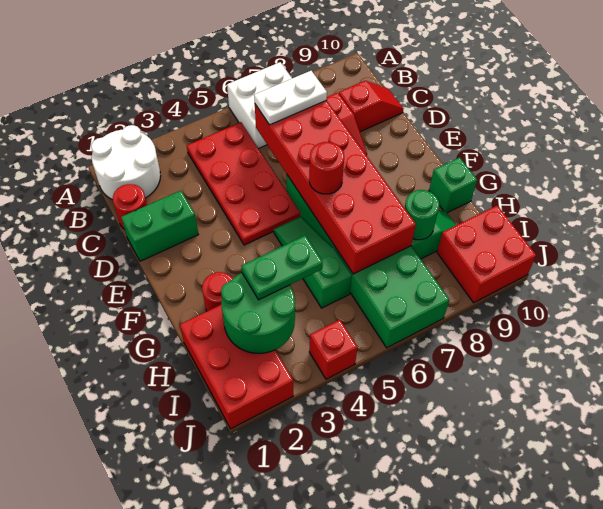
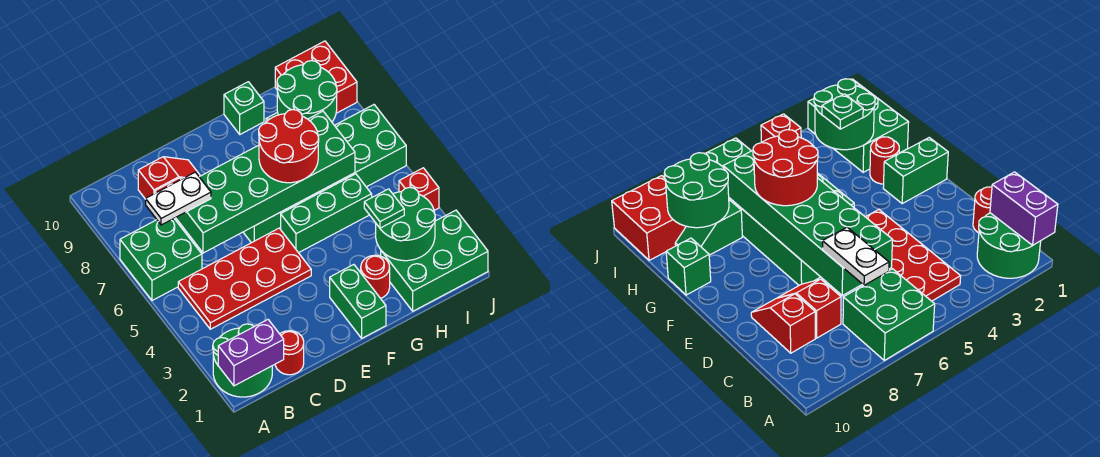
white round brick A1:B2 level 1 -> green round brick A1:B2 level 1
none -> purple brick A1:B1 level 2
white brick A6:B7 level 1 -> green brick A6:B7 level 1
red brick C6:H7 level 2 -> green brick C6:H7 level 2
white plate C6:C7 level 3 -> white plate B7:C7 level 3
red slope C9:C10 level 1 top 9 -> red slope C9:D9 level 1 top C
green brick D1:D2 level 1 -> green brick F1:F2 level 1
green slope F5:H5 level 1 top H -> green brick F5:H5 level 1
red round brick F6 level 3 -> red round brick F6:G7 level 3
red brick H1:J2 level 1 -> green brick H1:J2 level 1
green plate H3:H4 level 3 -> green plate H3 level 3
green round brick H8 level 2 -> green round brick H8:I9 level 2

